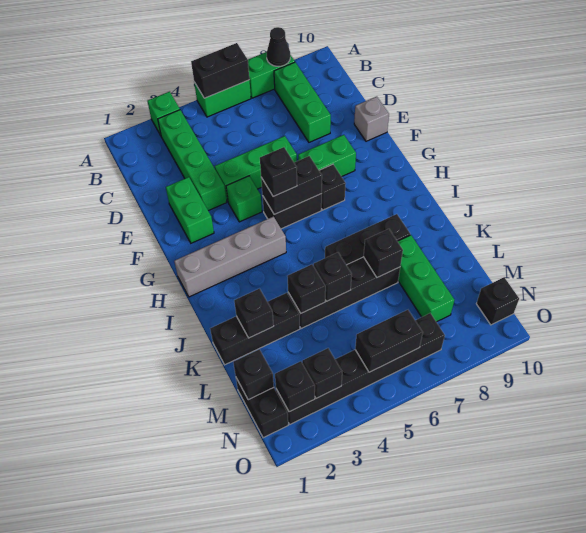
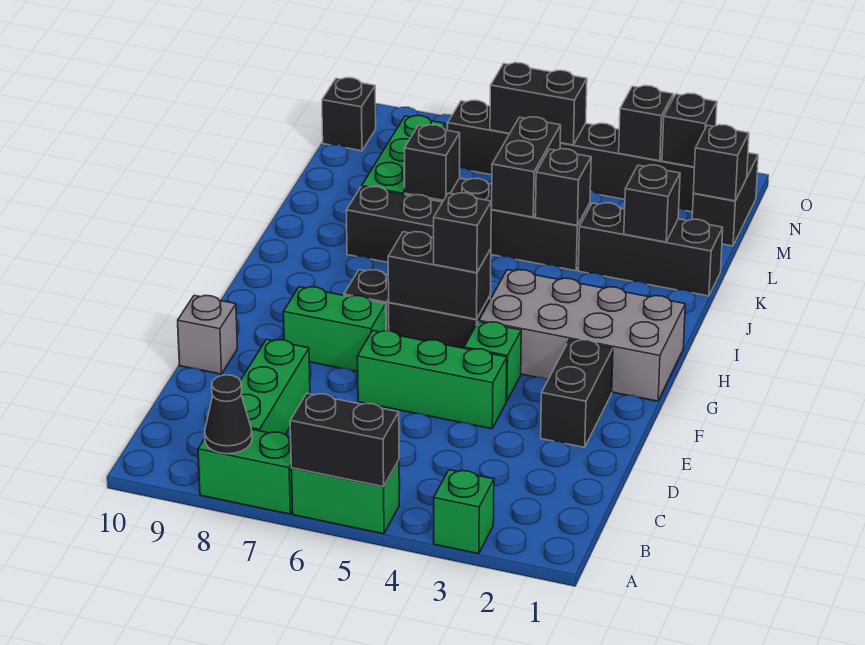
green brick B3:E3 level 1 -> none
green brick E2:F2 level 1 -> black brick E2:F2 level 1
grey brick H1:H4 level 1 -> grey brick G1:H4 level 1
black brick K5 level 2 -> black brick K5:L5 level 2

